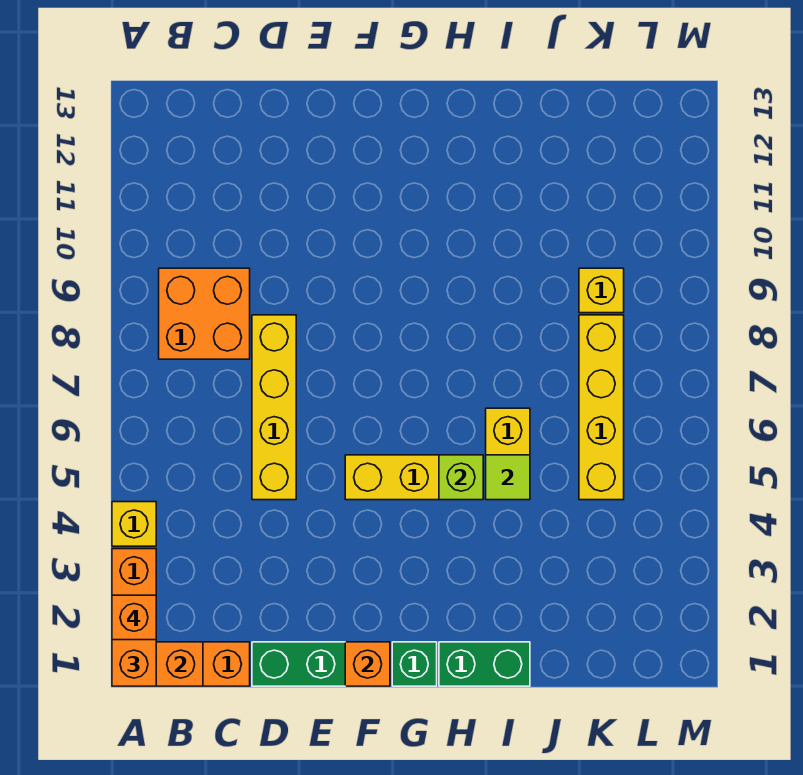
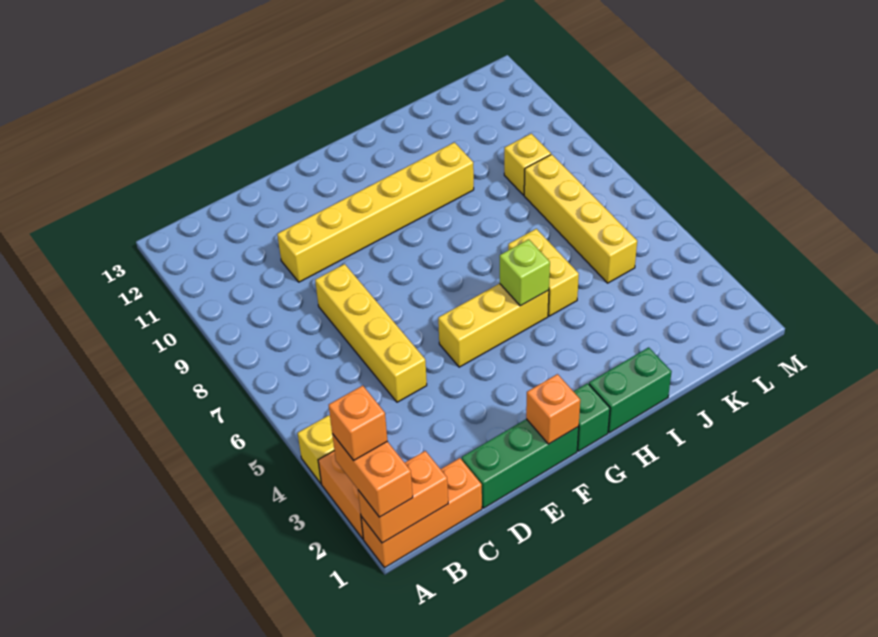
orange brick B8:C9 level 1 -> none
none -> yellow brick D10:I10 level 1
lime tile I5 level 2 -> none

